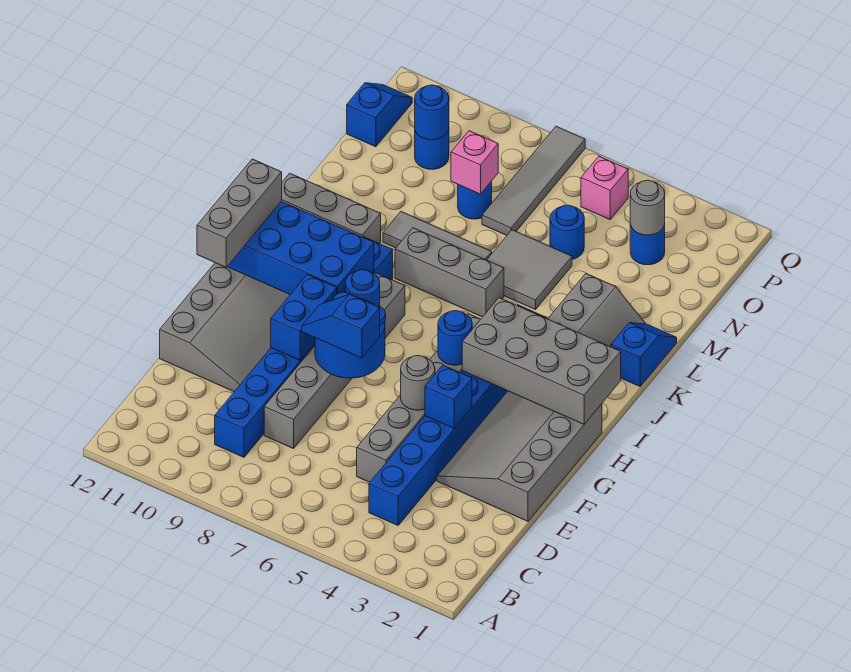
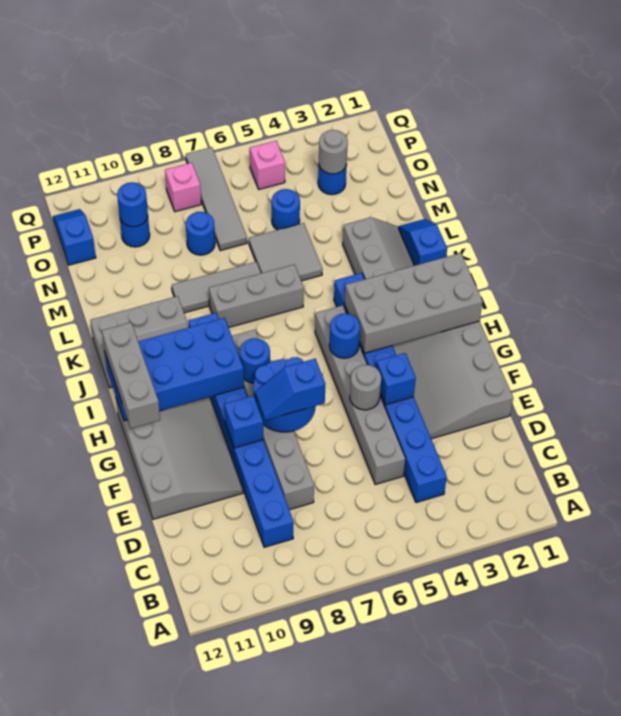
blue brick F9:G9 level 2 -> blue brick F9 level 2
pink brick N8 level 2 -> pink brick P8 level 1

